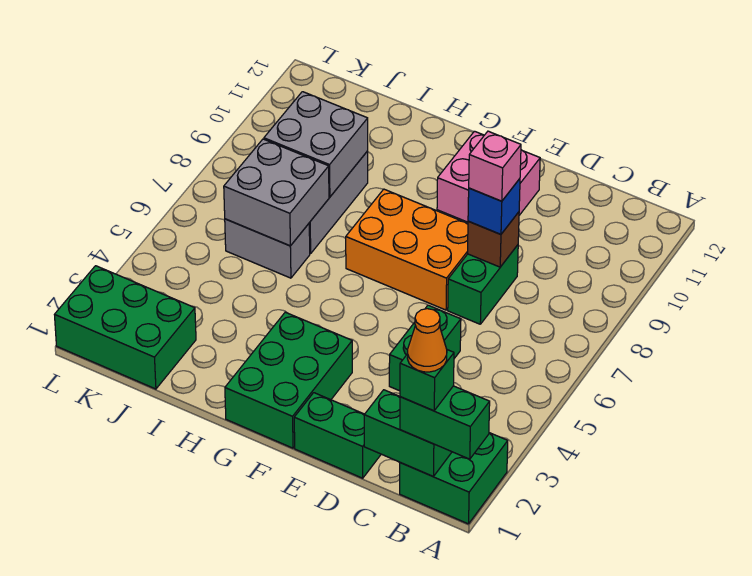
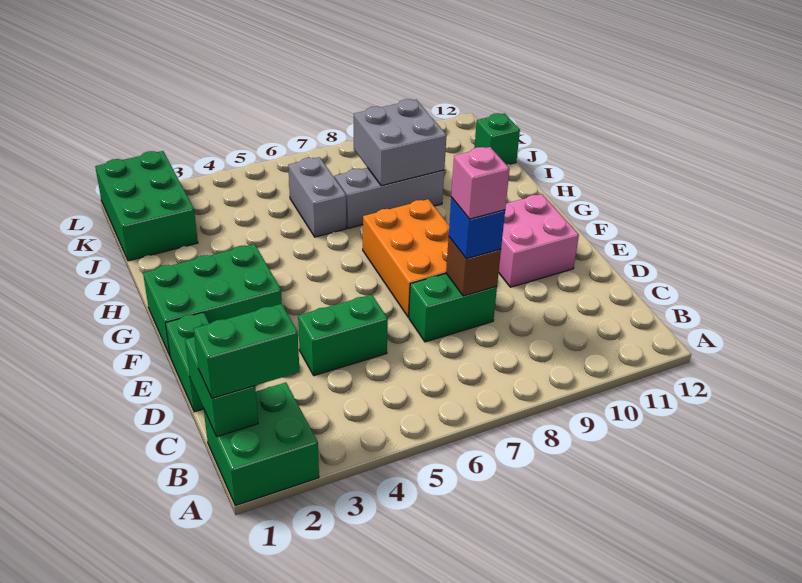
green brick A1:B1 level 3 -> green brick B1:B2 level 3
green brick B1 level 4 -> green brick J12 level 1
orange cone B1 level 5 -> none
grey brick I6:J7 level 2 -> none

